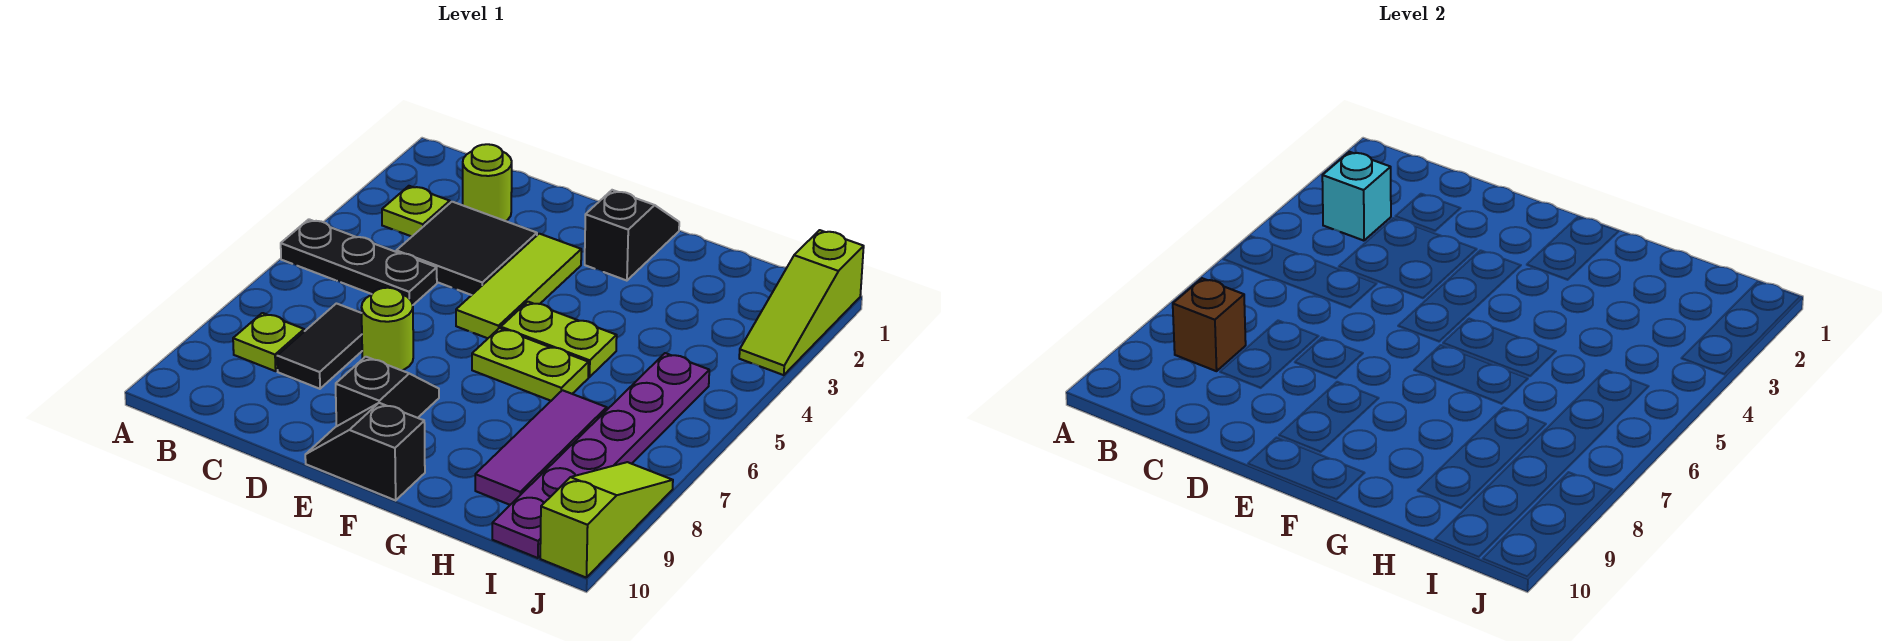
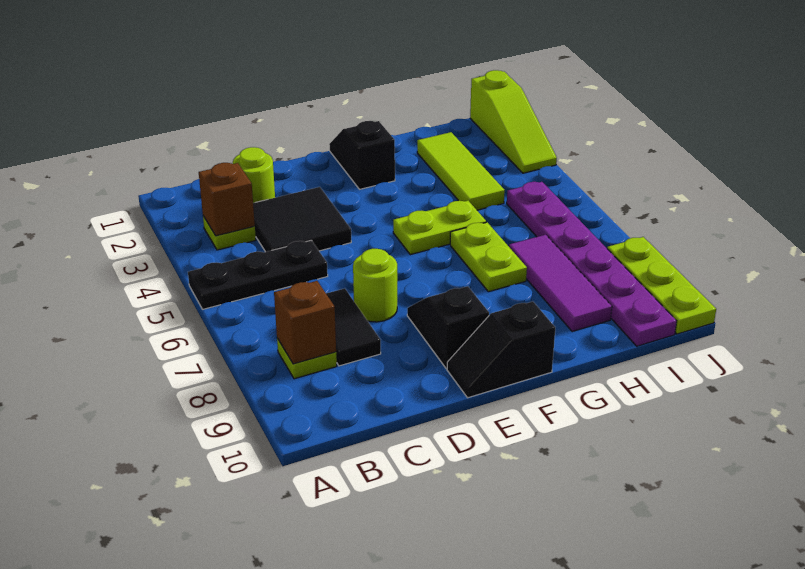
cyan brick B3 level 2 -> brown brick B3 level 2
lime tile E3:E5 level 1 -> lime tile H2:H4 level 1
lime plate F6:G6 level 1 -> lime plate G6:G7 level 1
lime slope J8:J10 level 1 top 10 -> lime plate J8:J10 level 1

